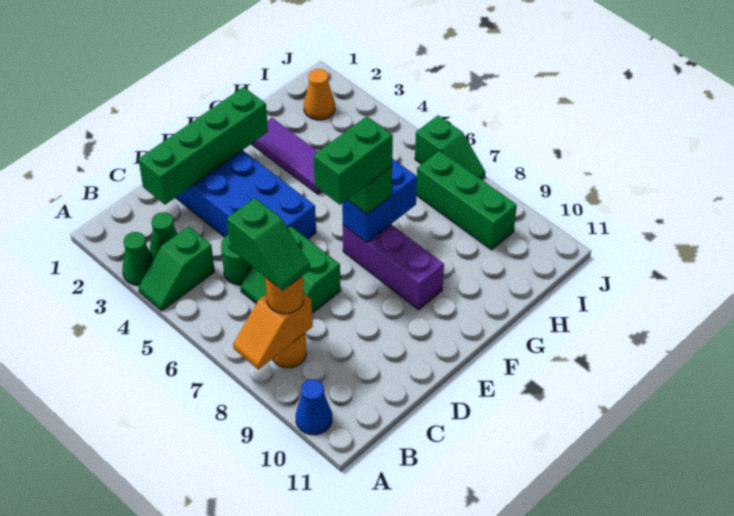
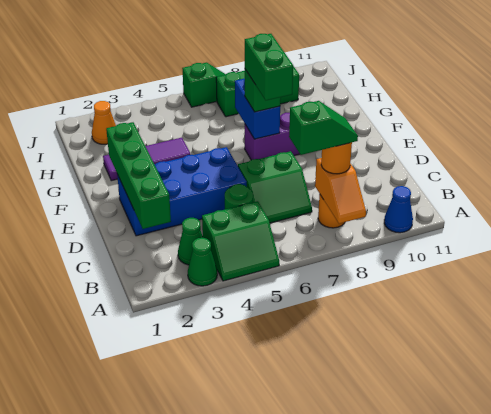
green slope A4:B4 level 1 top B -> green slope A4:B5 level 1 top B

